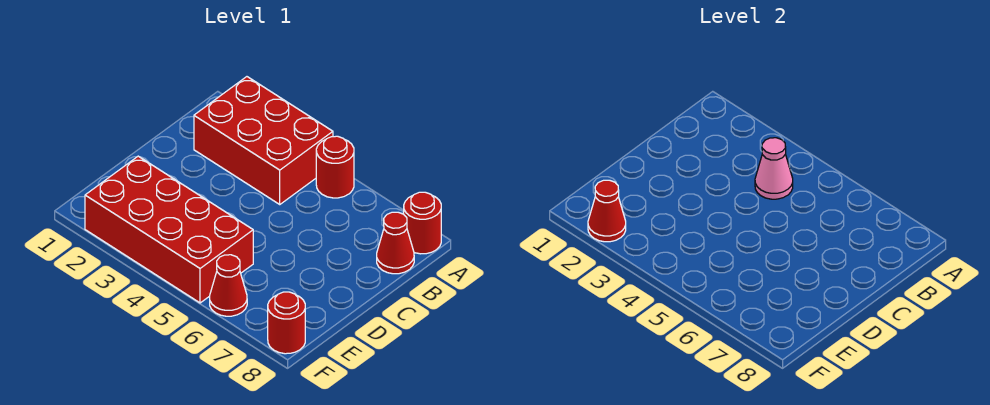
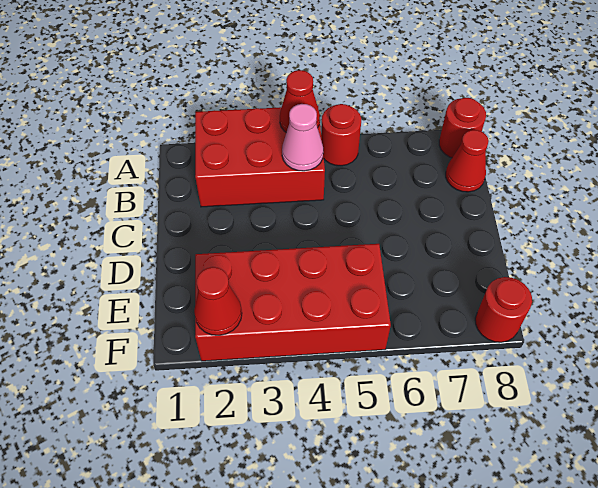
red cone F6 level 1 -> red cone A4 level 2

